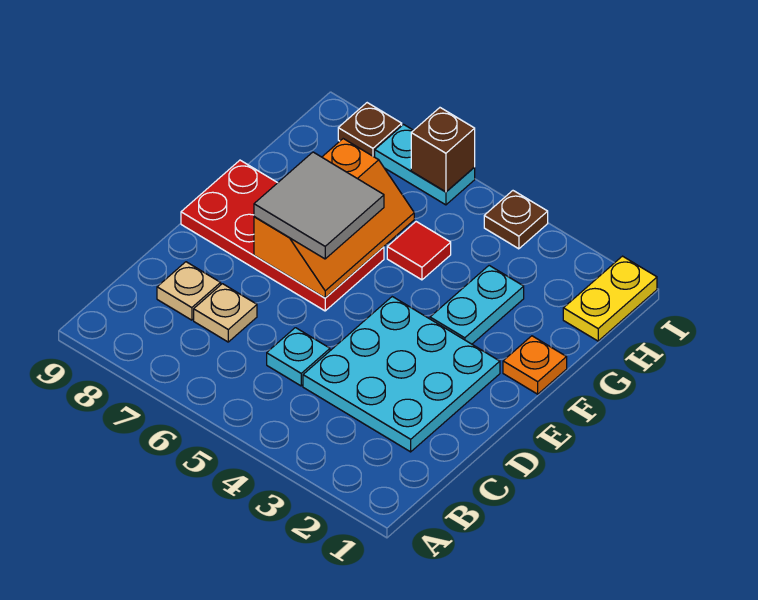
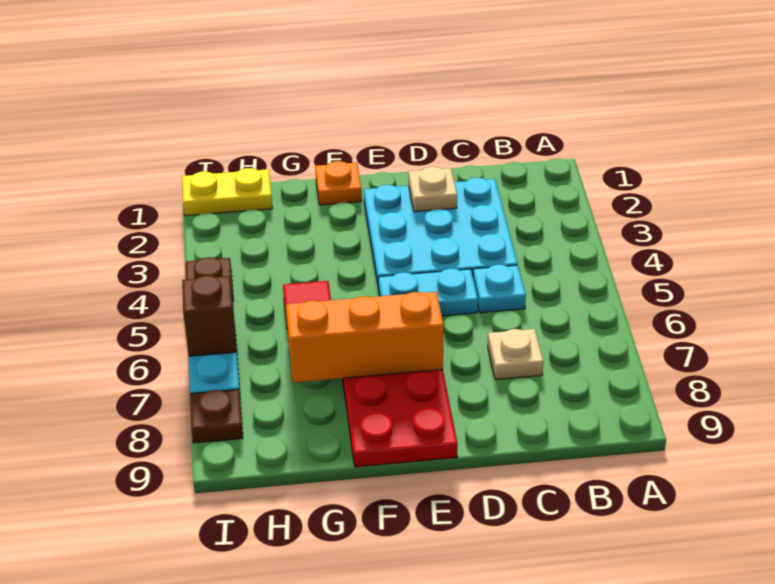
tan plate C8 level 1 -> tan plate D2 level 2
grey tile E6:F7 level 3 -> none
cyan plate F3:G3 level 1 -> cyan plate D5:E5 level 1

